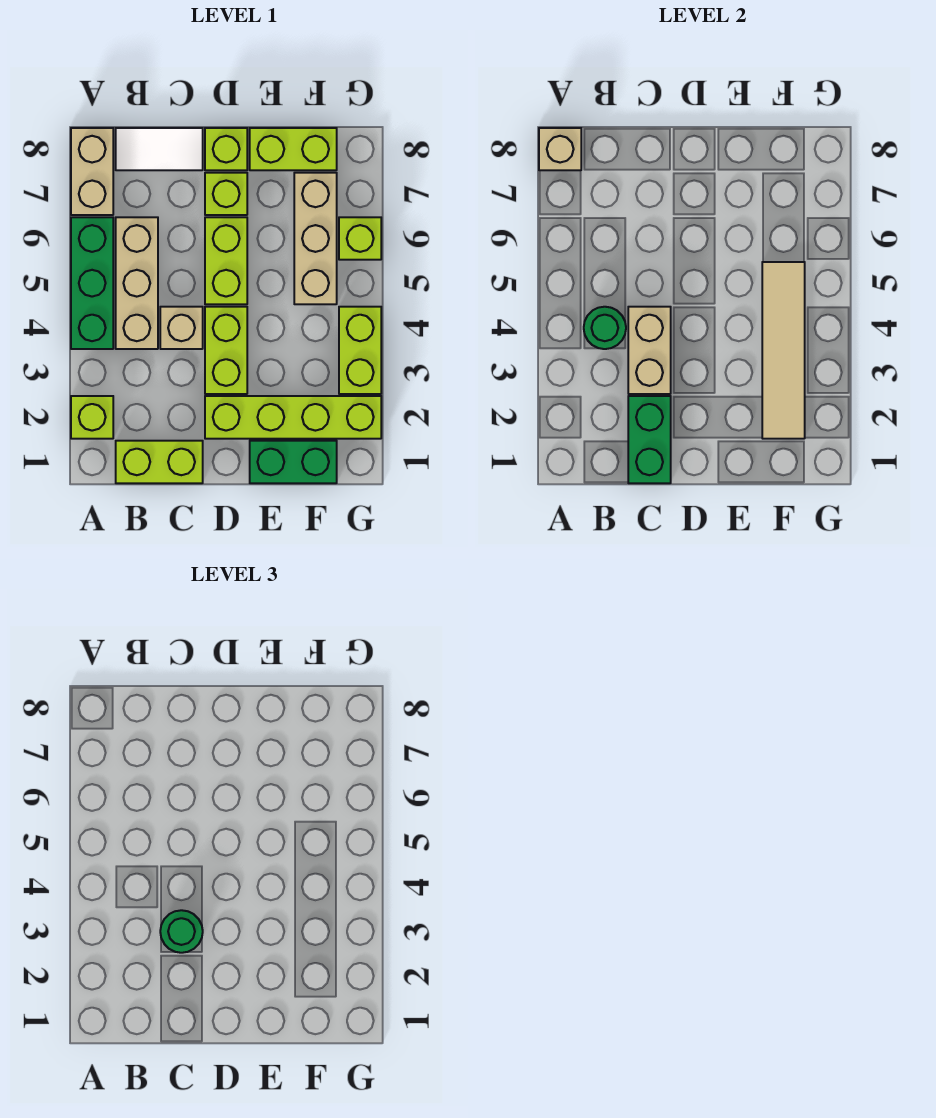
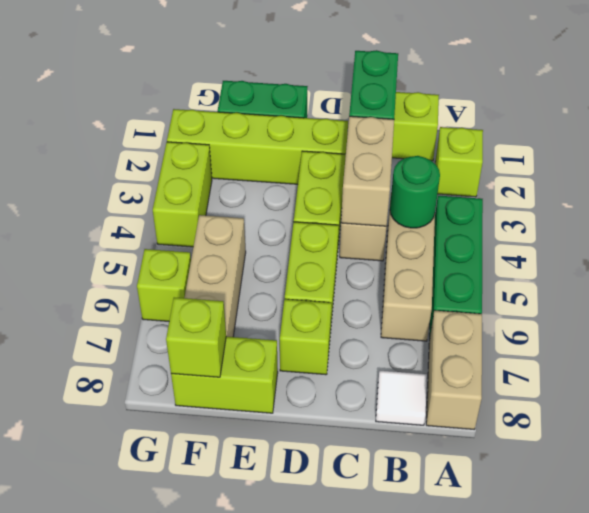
tan brick A8 level 2 -> none
white tile B8:C8 level 1 -> white tile B8 level 1
green round brick C3 level 3 -> none
lime brick D8 level 1 -> lime brick F8 level 2
tan tile F2:F5 level 2 -> none

